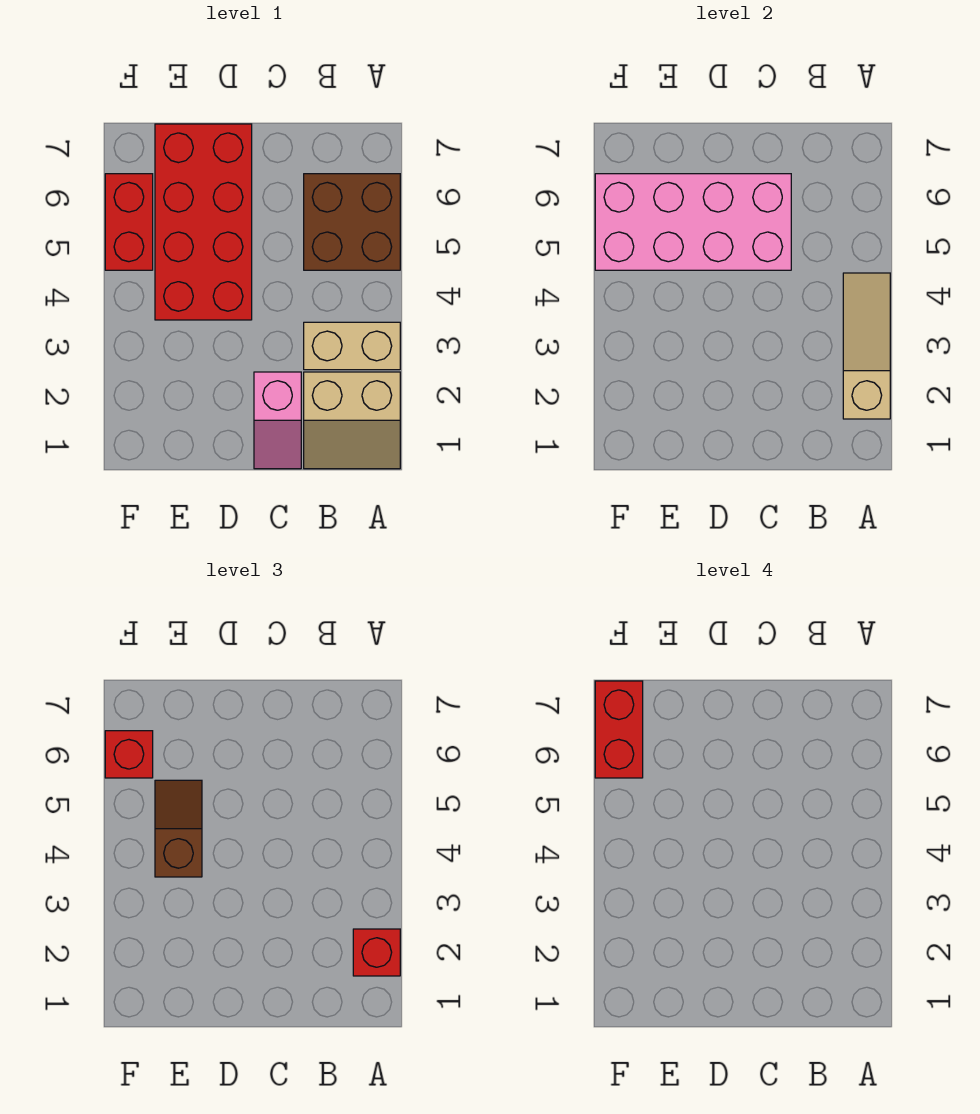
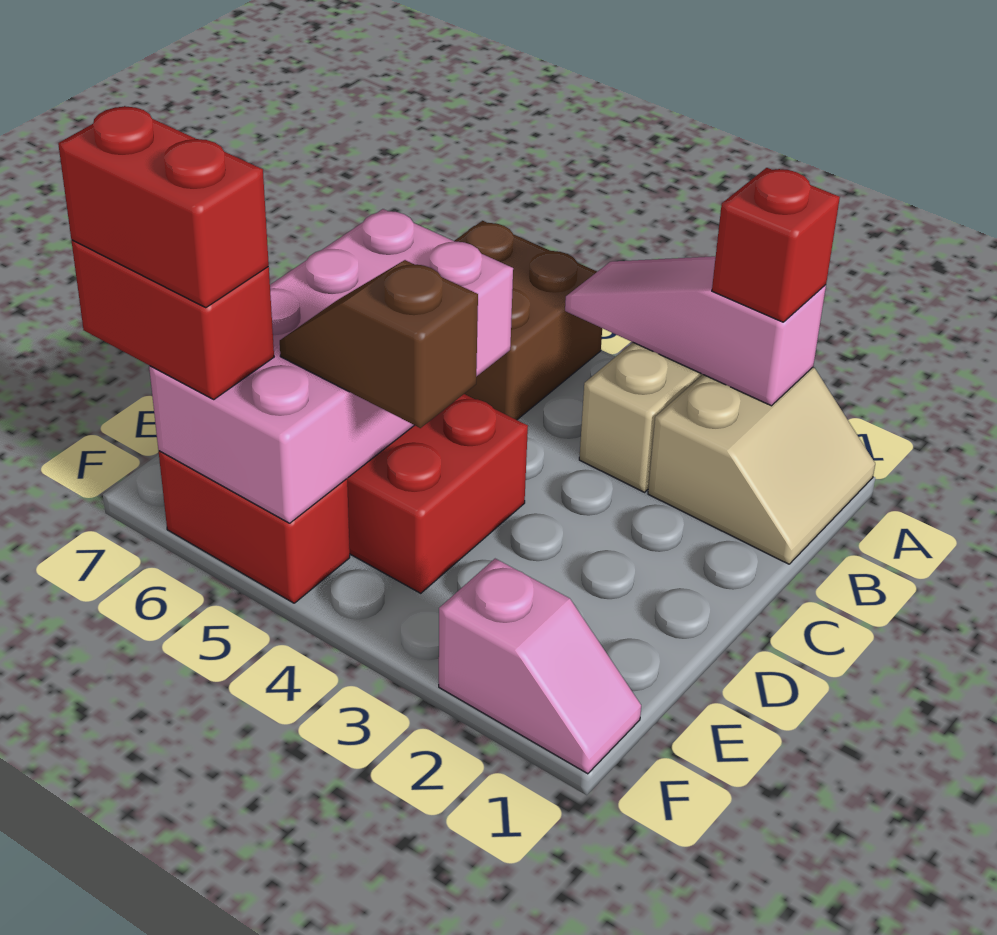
tan slope A2:A4 level 2 top 2 -> pink slope A2:A4 level 2 top 2
pink slope C1:C2 level 1 top 2 -> pink slope F1:F2 level 1 top 2
red brick F6 level 3 -> red brick F6:F7 level 3

